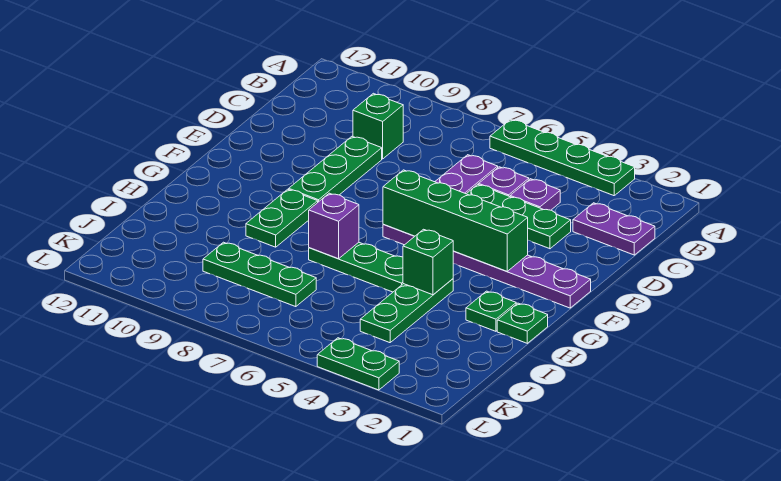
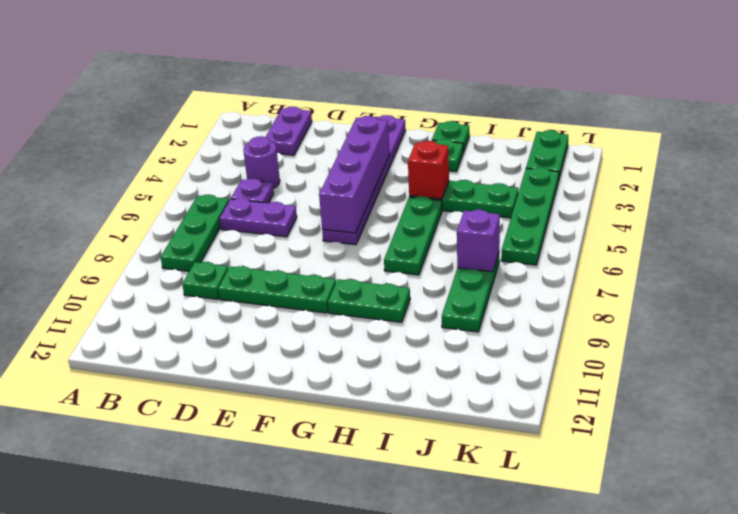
green plate A3:A6 level 1 -> green plate K3:K6 level 1
purple plate C4 level 1 -> purple round brick C4 level 1
green brick C9 level 1 -> green plate C9 level 1
green plate D3:D5 level 1 -> green plate B6:B8 level 1
green brick F3:F6 level 2 -> purple brick F3:F6 level 2
green brick H4 level 2 -> red brick H4 level 2
purple brick H7 level 2 -> purple brick J7 level 2
green plate L3:L4 level 1 -> green plate K1:K2 level 1

